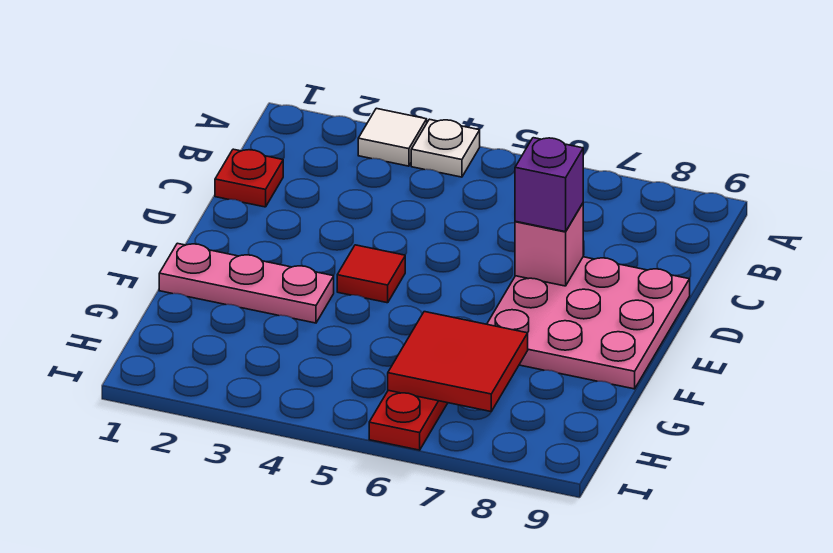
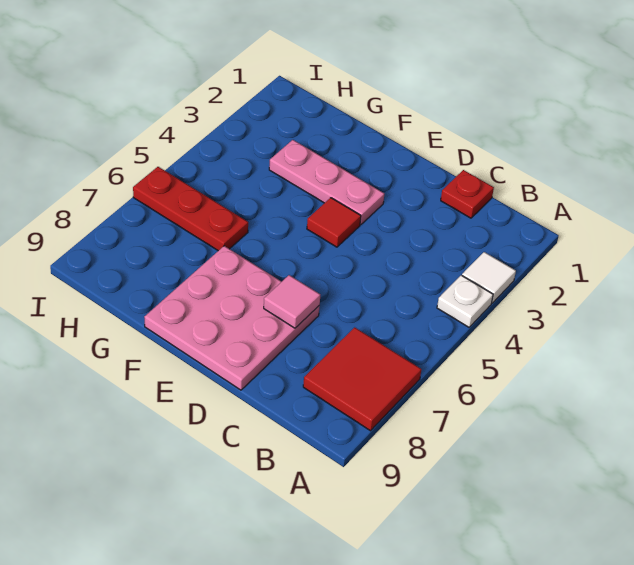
pink brick D7 level 2 -> pink tile D7 level 2
purple brick D7 level 3 -> none
pink plate F1:F3 level 1 -> pink plate E3:G3 level 1
red tile G6:H7 level 2 -> red tile A7:B8 level 1

